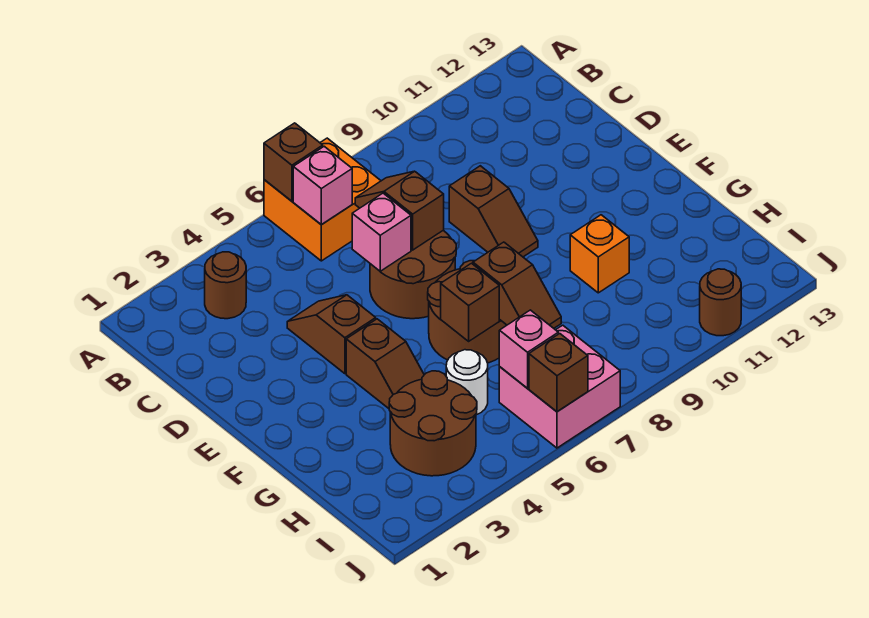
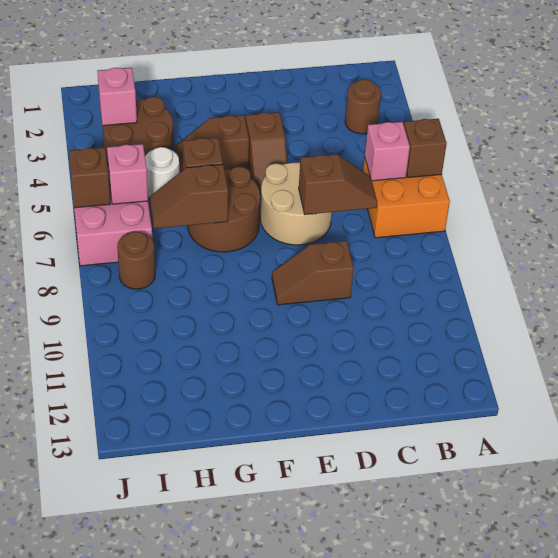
brown slope D4:E4 level 1 top E -> brown slope E4:E5 level 1 top 4
brown round brick D6:E7 level 1 -> tan round brick D6:E7 level 1
pink brick D6 level 2 -> pink brick I3 level 2
orange brick G10 level 1 -> none
brown round brick J11 level 1 -> brown round brick I8 level 1

